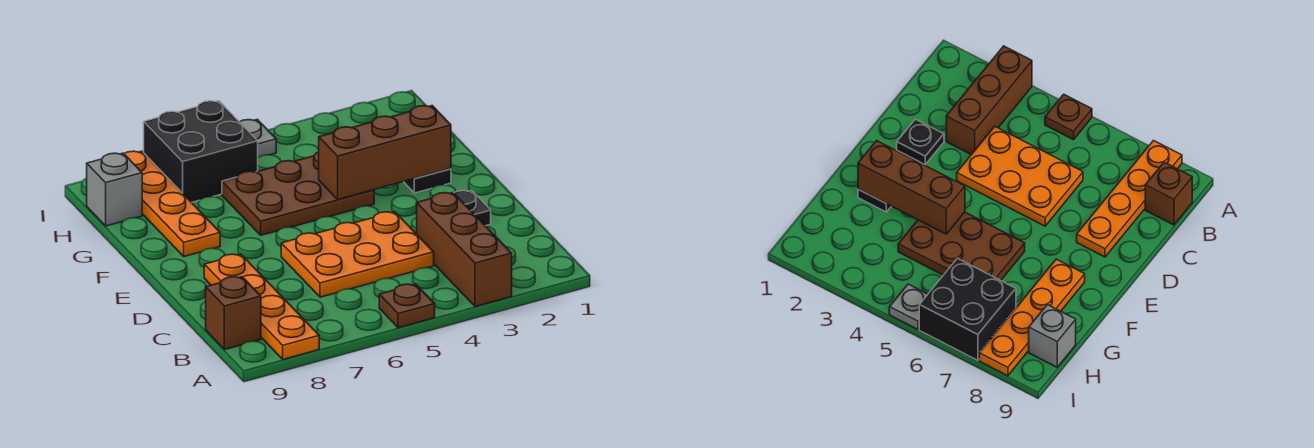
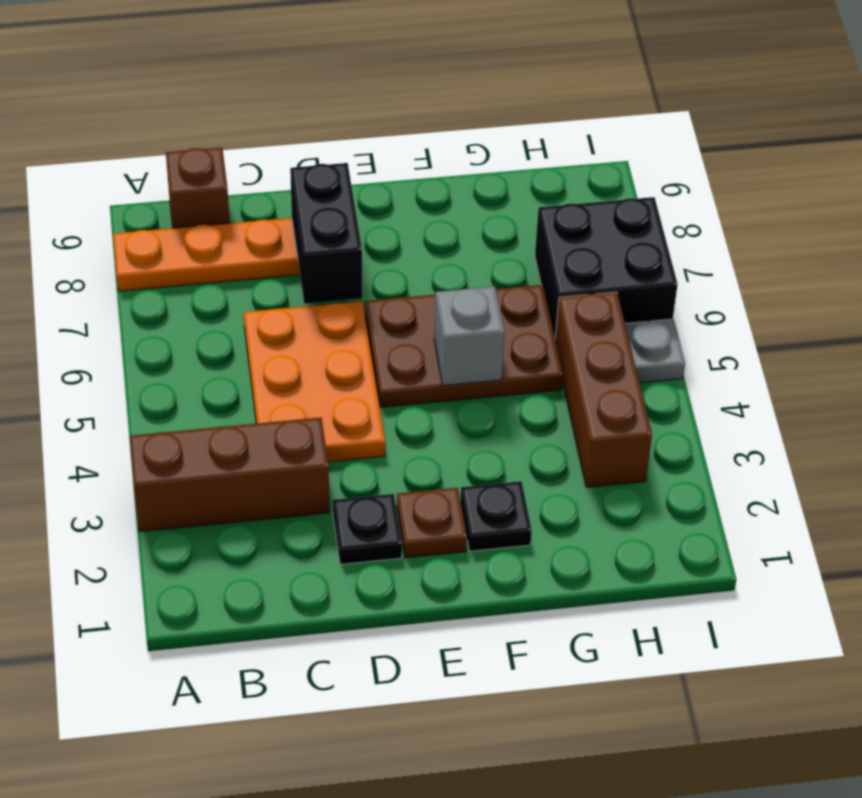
brown plate A5 level 1 -> brown plate E2 level 1
none -> black brick D7:D8 level 2
brown brick F2:F4 level 2 -> brown brick H3:H5 level 1
brown plate F4:G6 level 1 -> brown plate E5:G6 level 1
orange plate F8:I8 level 1 -> none
grey brick H9 level 1 -> grey brick F5 level 2

